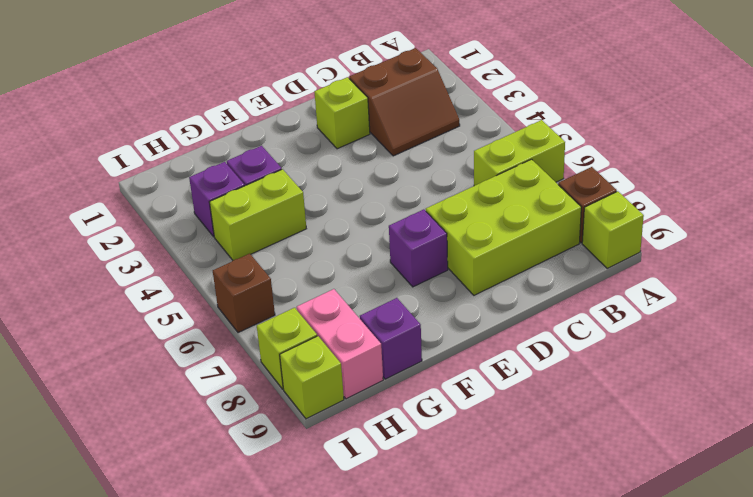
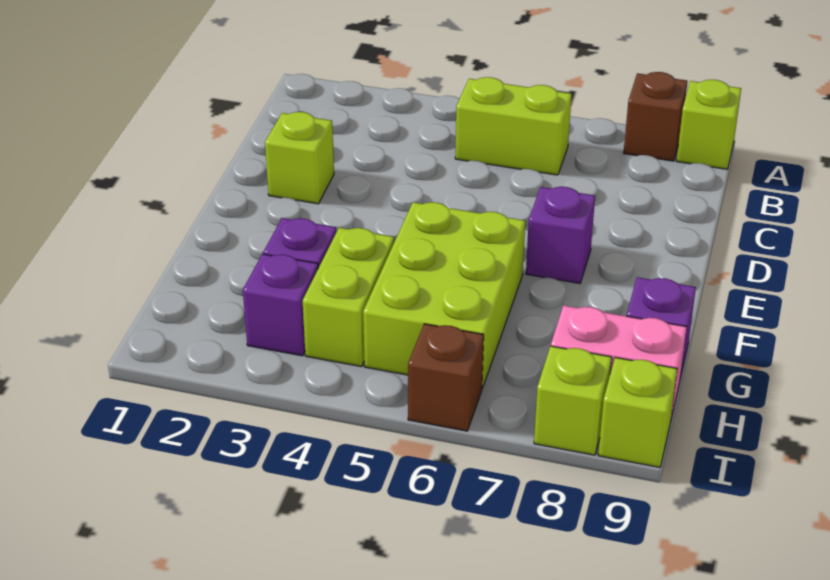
lime brick A6:B6 level 1 -> lime brick B5:B6 level 1
brown slope B2:C3 level 1 top 2 -> none
lime brick B7:D8 level 1 -> lime brick F5:H6 level 1

